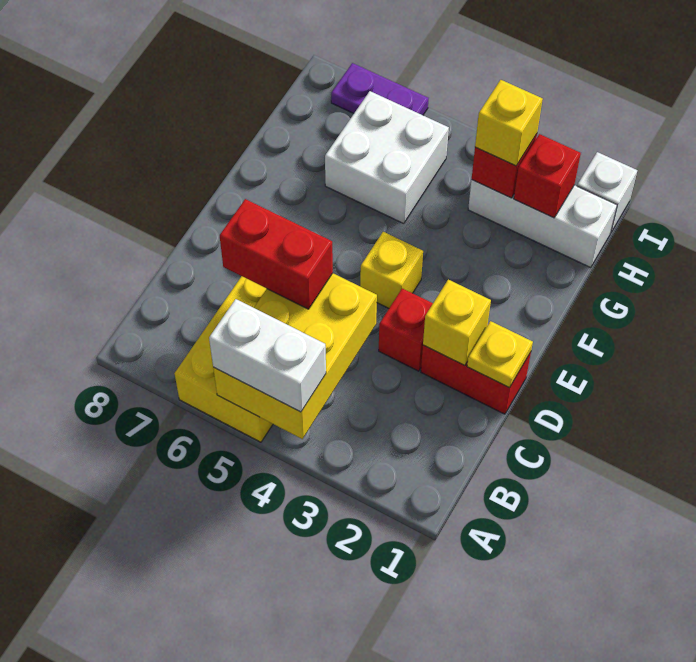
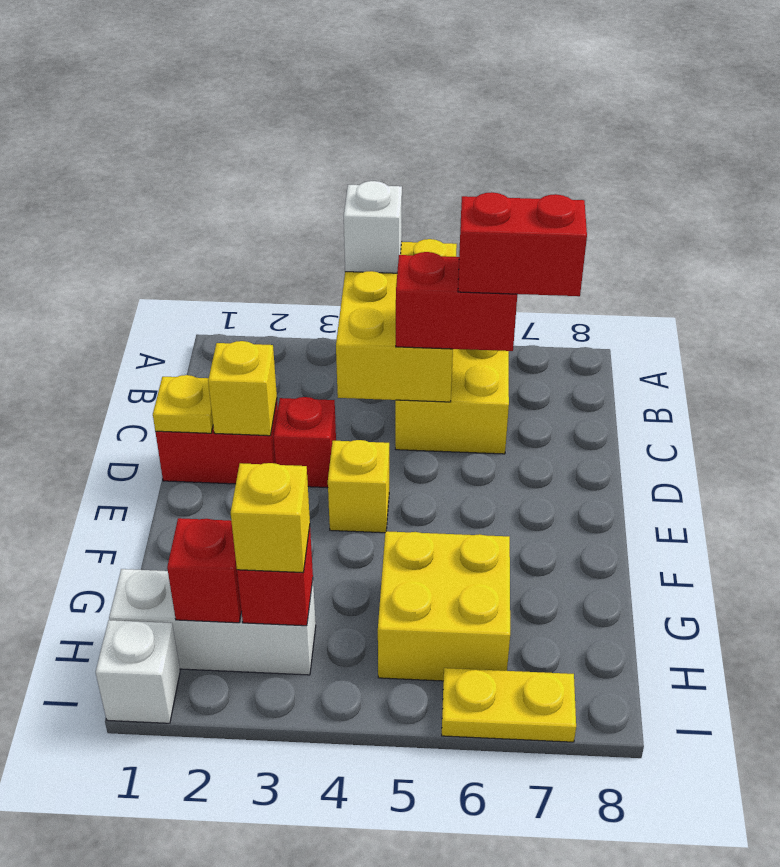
white brick A4:A5 level 3 -> white brick A4 level 3
none -> red brick C6:C7 level 4
white brick G5:H6 level 1 -> yellow brick G5:H6 level 1
purple plate I6:I7 level 1 -> yellow plate I6:I7 level 1

